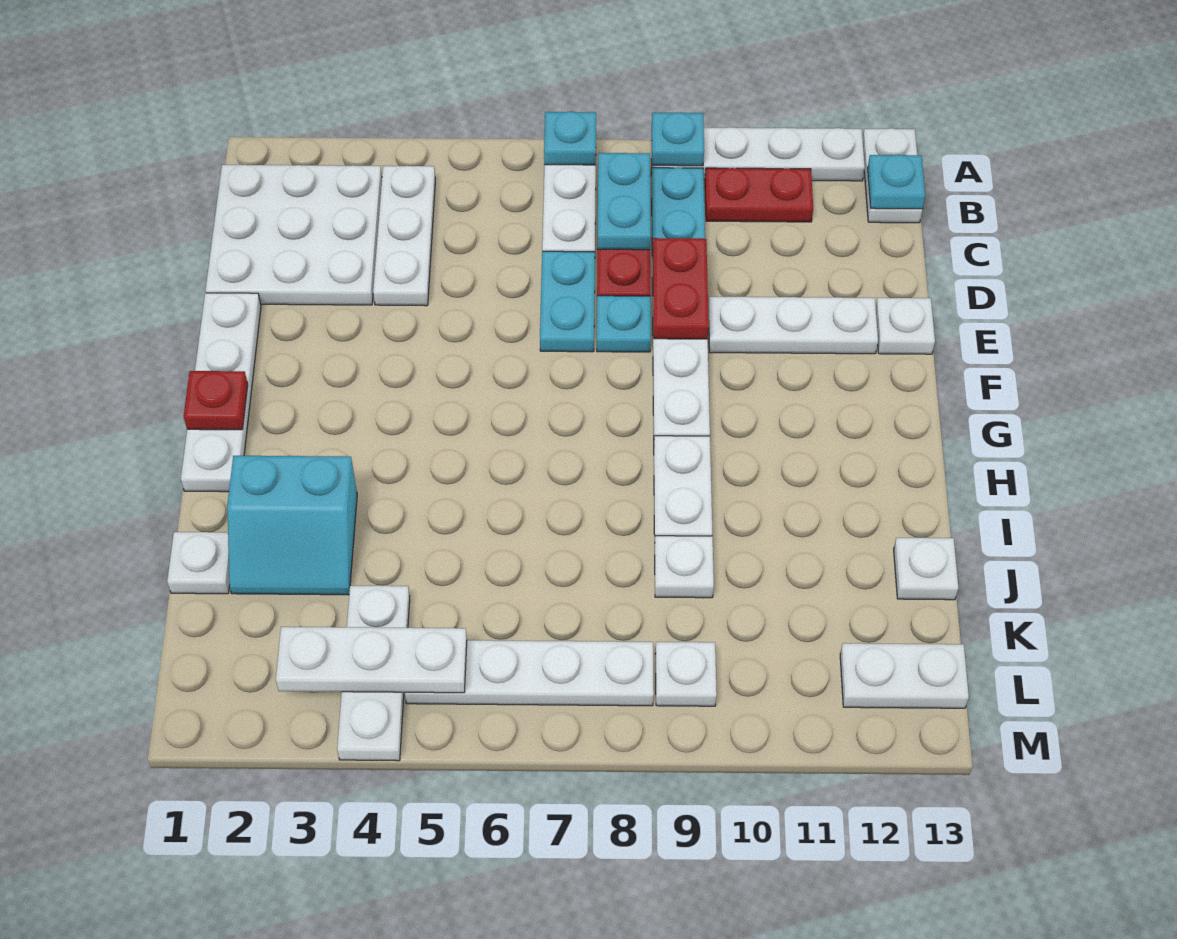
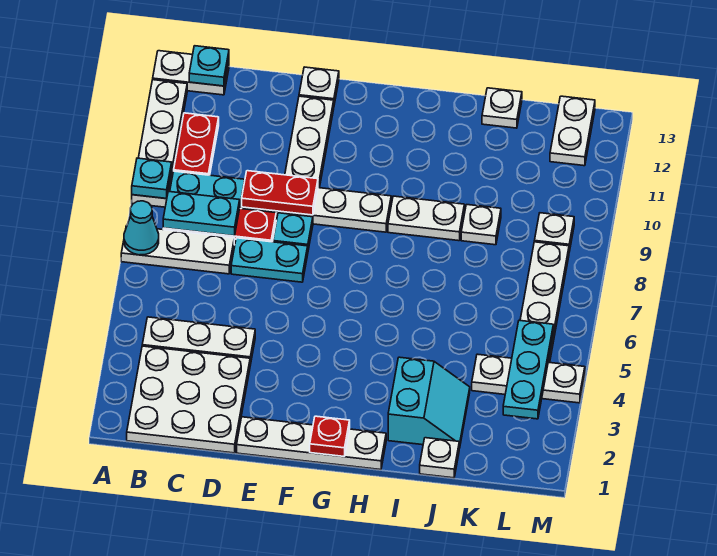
cyan plate A7 level 2 -> cyan cone A7 level 2
white plate L3:L5 level 2 -> cyan plate L3:L5 level 2

